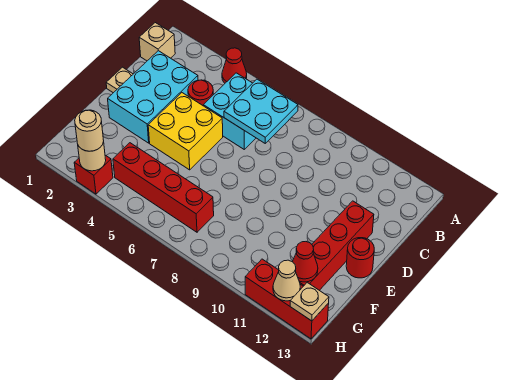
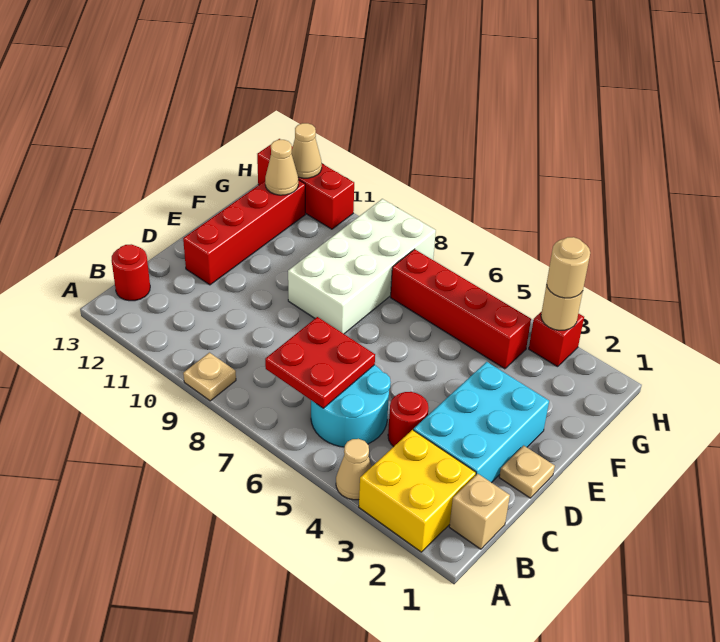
red cone A4 level 1 -> tan cone A4 level 1
cyan brick B5:C6 level 1 -> cyan round brick B5:C6 level 1
cyan plate B6:C7 level 2 -> red plate B6:C7 level 2
yellow brick D4:E5 level 1 -> yellow brick A2:B3 level 1
none -> white brick E8:H9 level 1
red round brick E13 level 1 -> red round brick B13 level 1
red cone G12 level 2 -> tan cone G12 level 2
tan plate H13 level 2 -> tan plate A9 level 1

